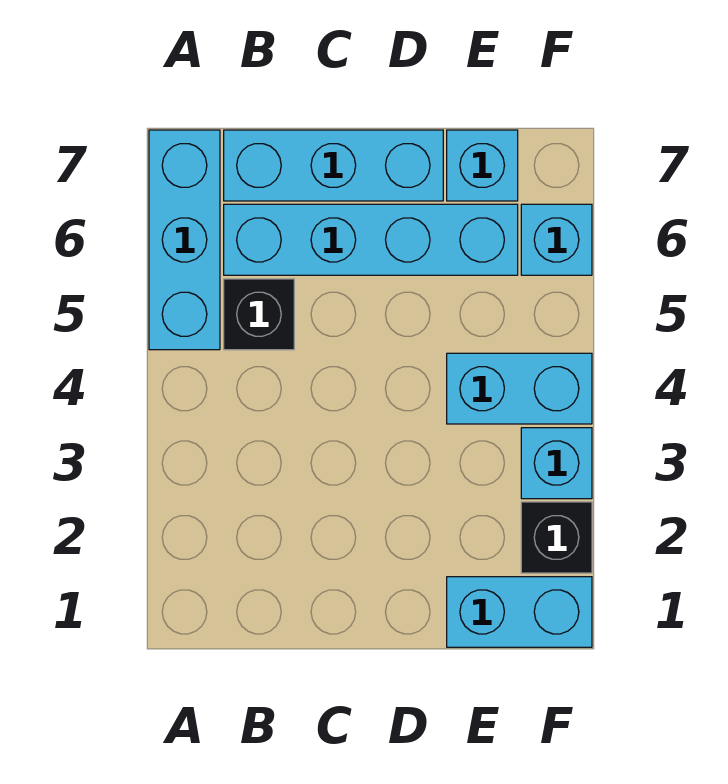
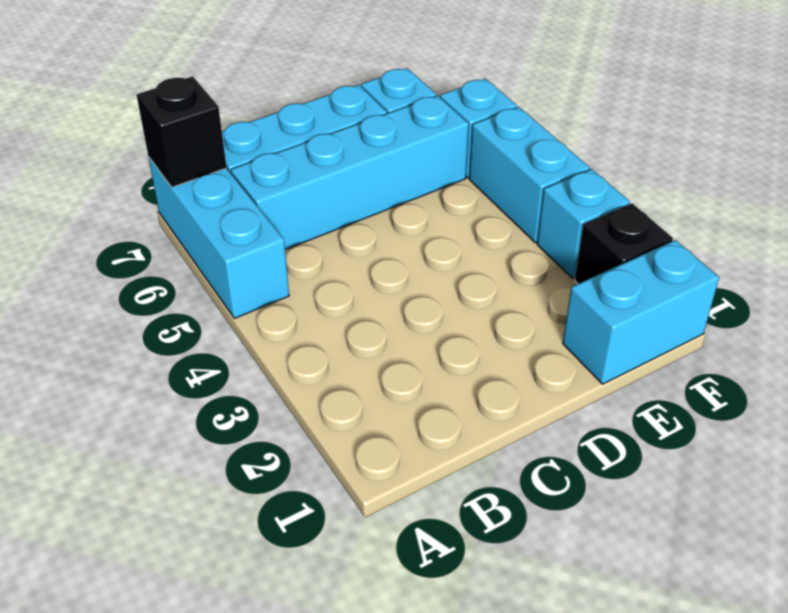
black brick B5 level 1 -> black brick A7 level 2
cyan brick E4:F4 level 1 -> cyan brick F4:F5 level 1

